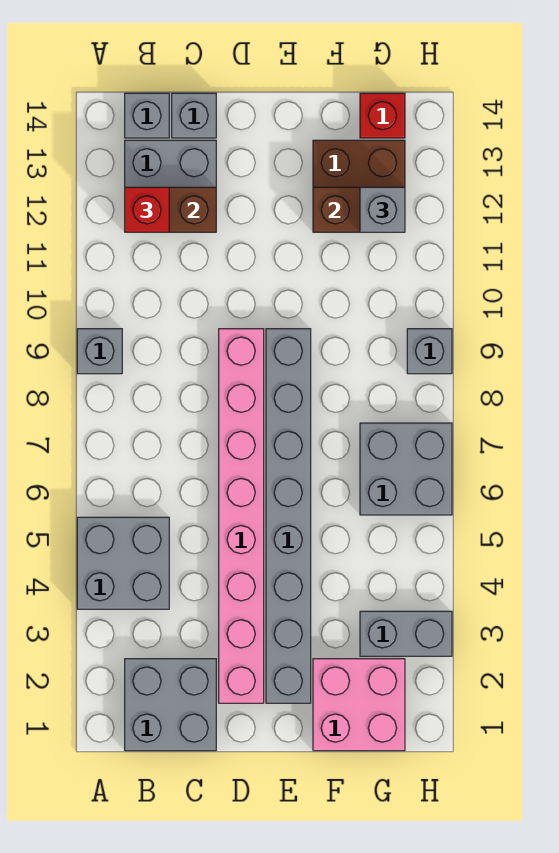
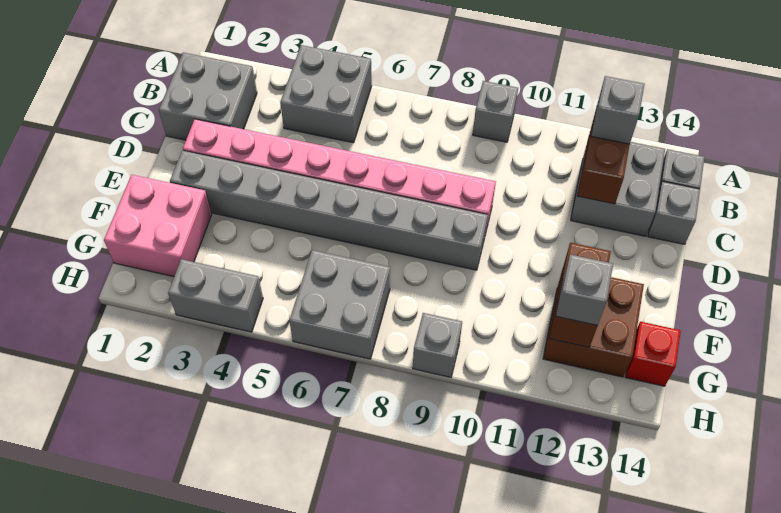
red brick B12 level 3 -> grey brick B12 level 3
grey brick G3:H3 level 1 -> grey brick H3:H4 level 1

